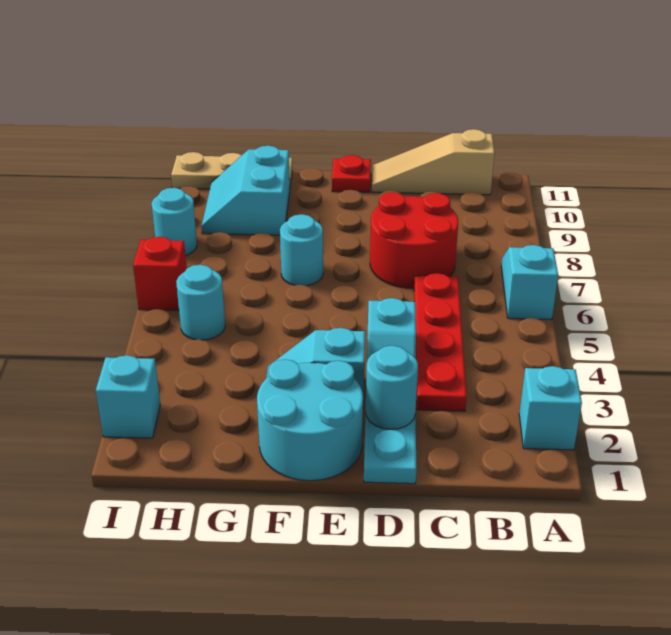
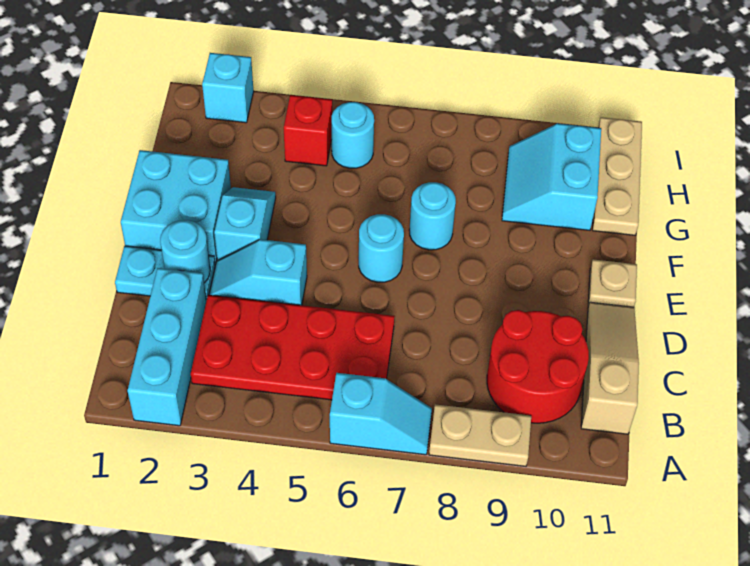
cyan brick A2 level 1 -> cyan brick A2:C2 level 1
none -> tan plate A8:A9 level 1
red plate C3:C6 level 1 -> red plate B3:C6 level 1
red round brick C7:D8 level 1 -> red round brick B9:C10 level 1
cyan round brick E1:F2 level 1 -> cyan brick E1:F2 level 1
red plate E11 level 1 -> tan plate E11 level 1
cyan slope G9:H10 level 1 top G -> cyan slope G9:H10 level 1 top 10
red brick I6 level 1 -> red brick H4 level 1
cyan round brick I8 level 1 -> cyan round brick E6 level 1

